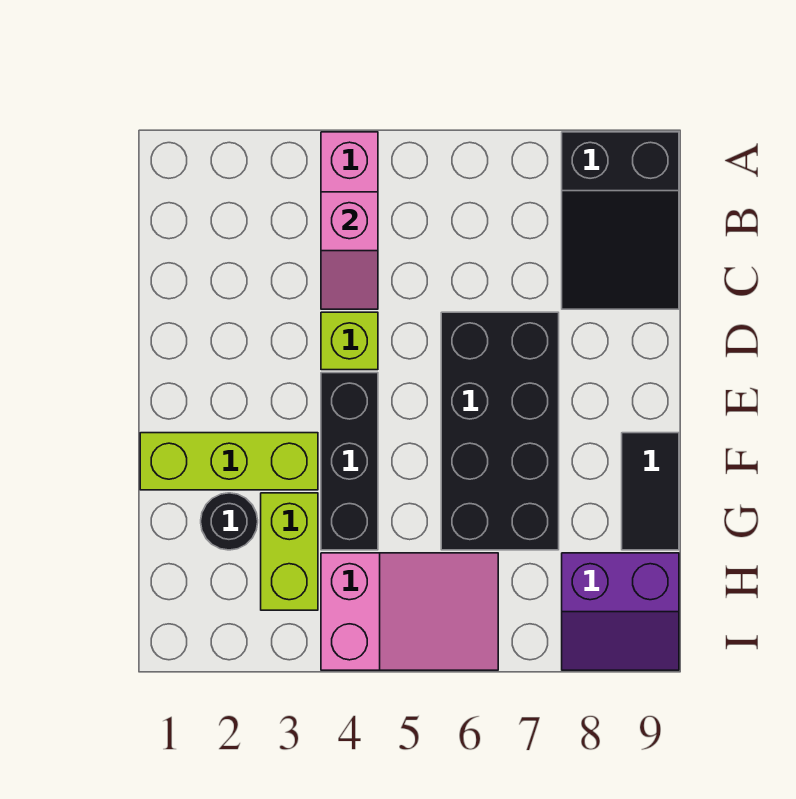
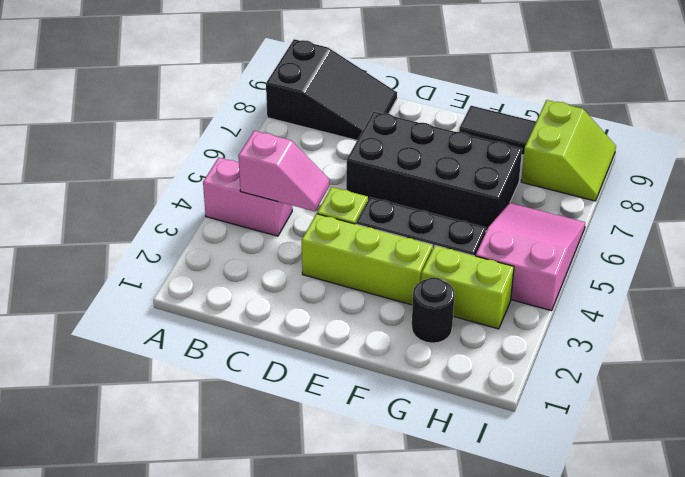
lime brick F1:F3 level 1 -> lime brick D3:F3 level 1
purple slope H8:I9 level 1 top H -> lime slope H8:I9 level 1 top H

